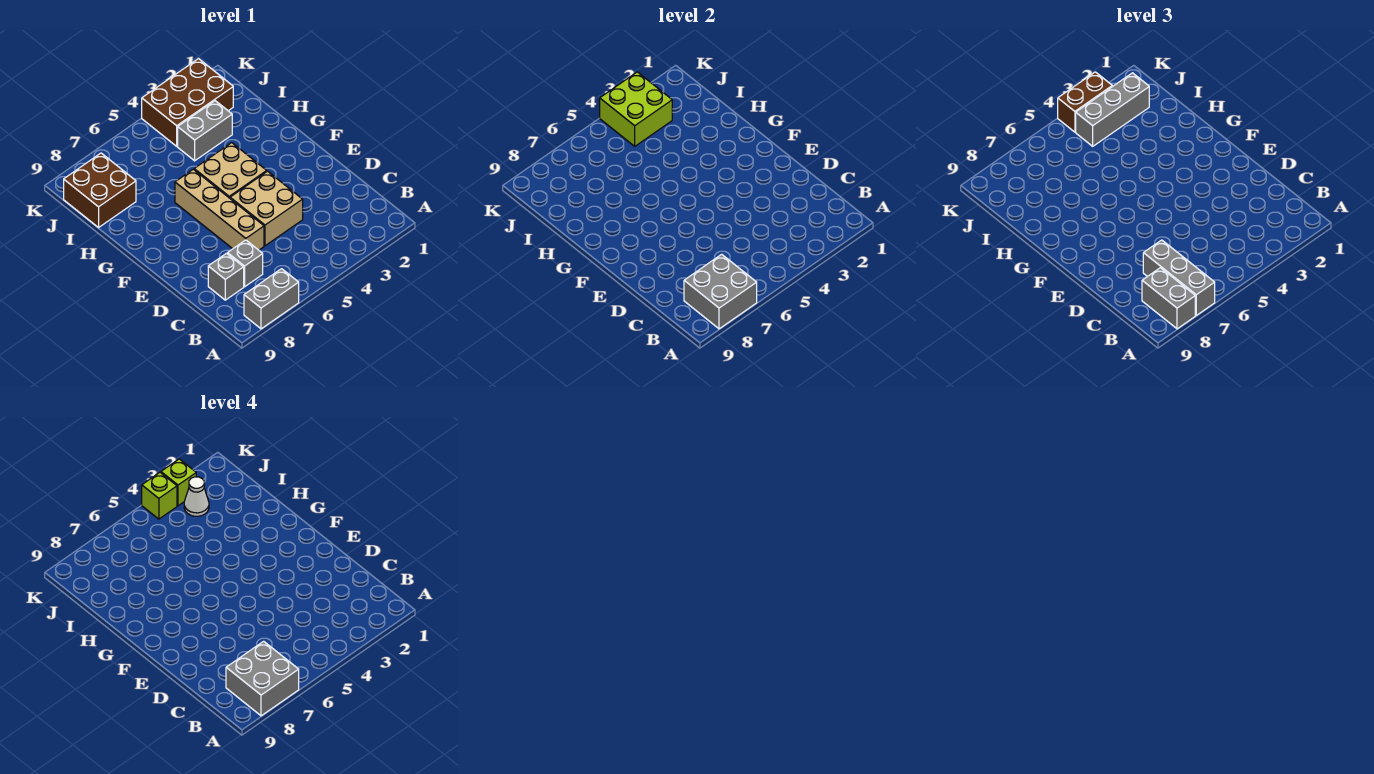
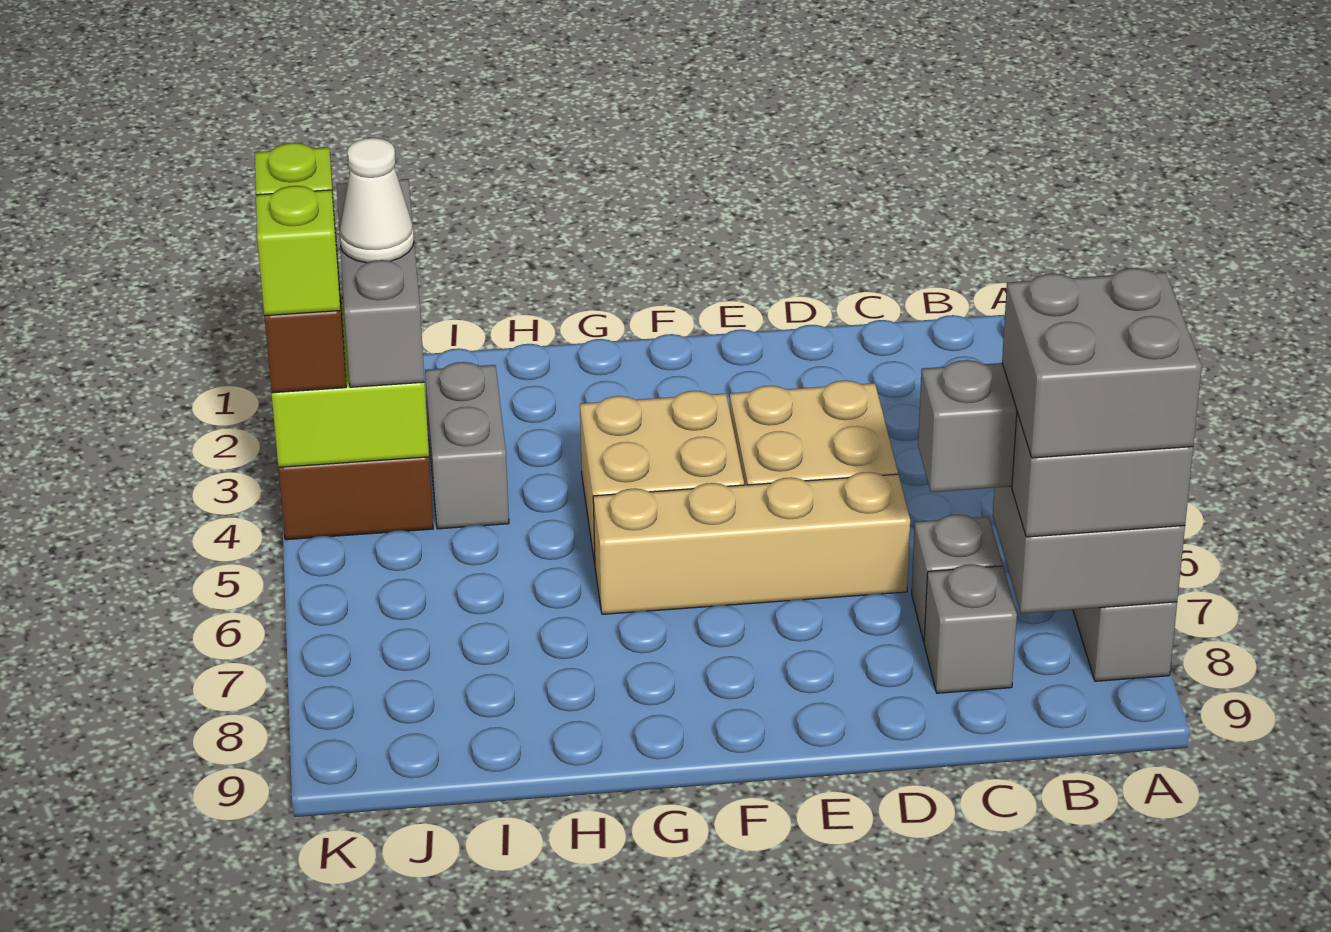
brown brick I8:J9 level 1 -> none

